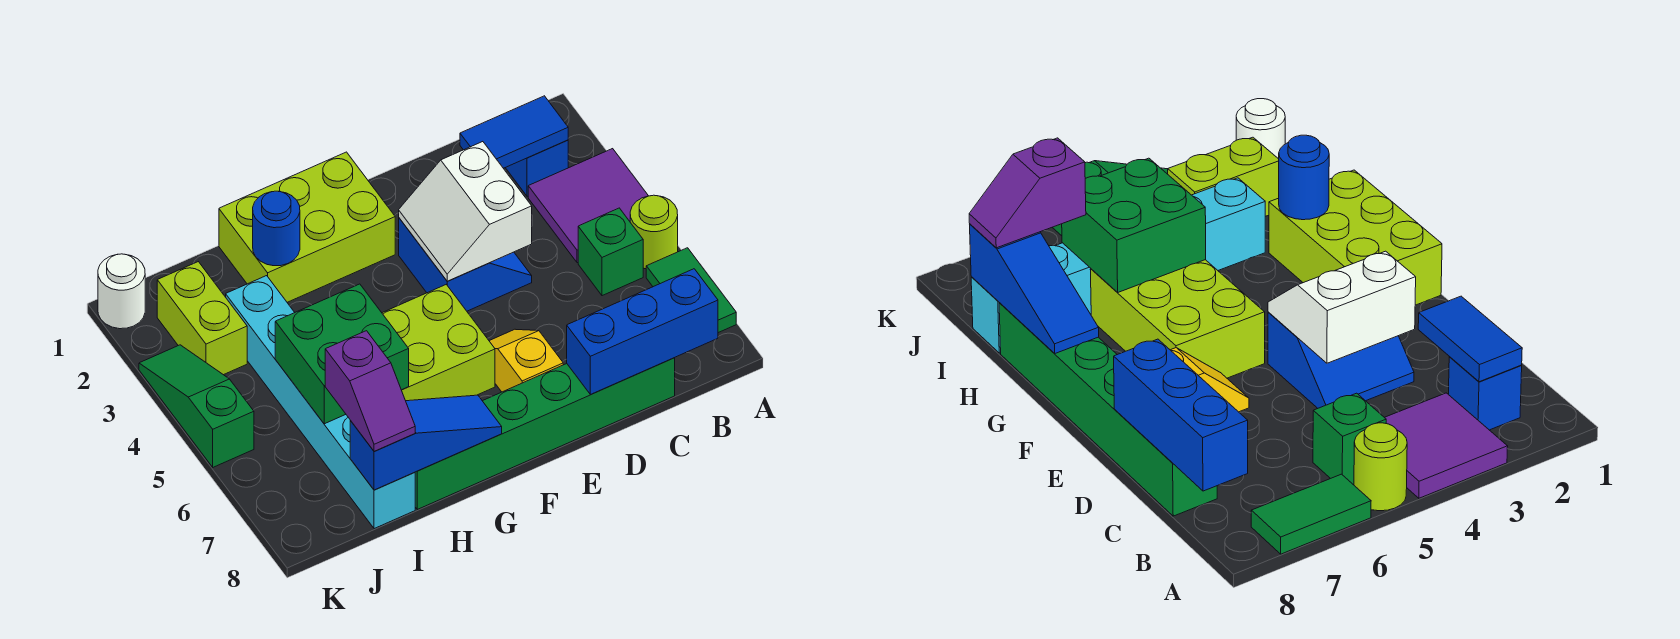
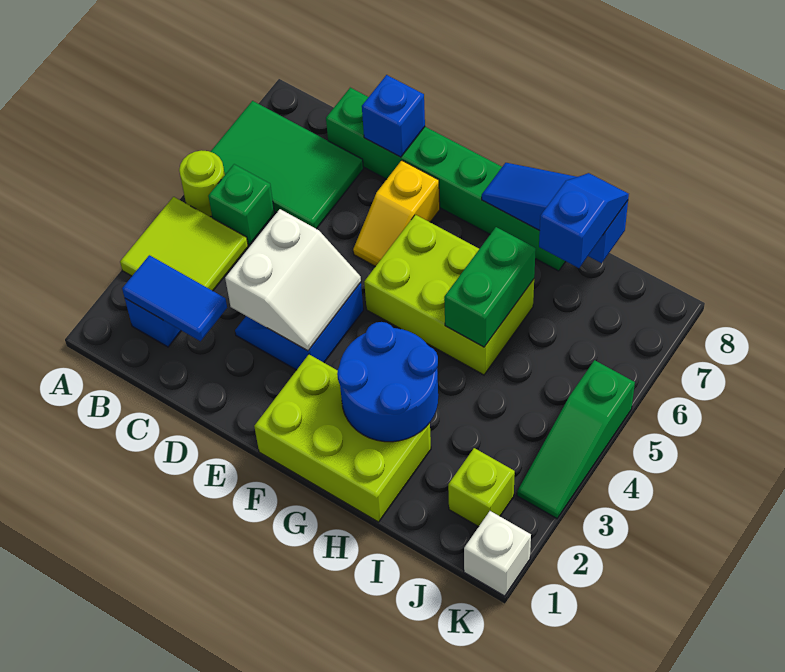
purple tile A3:B4 level 1 -> lime tile A3:B4 level 1
green tile A6:A7 level 1 -> green tile A6:C7 level 1
blue brick B8:D8 level 2 -> blue brick D8 level 2
blue round brick H2 level 2 -> blue round brick G2:H3 level 2
green brick H5:I6 level 2 -> green brick H5:H6 level 2
cyan brick I3:I8 level 1 -> none
purple slope I7:I8 level 3 top 7 -> blue slope I7:I8 level 3 top 7
lime brick J2:J3 level 1 -> lime brick J2 level 1
white round brick K1 level 1 -> white brick K1 level 1

